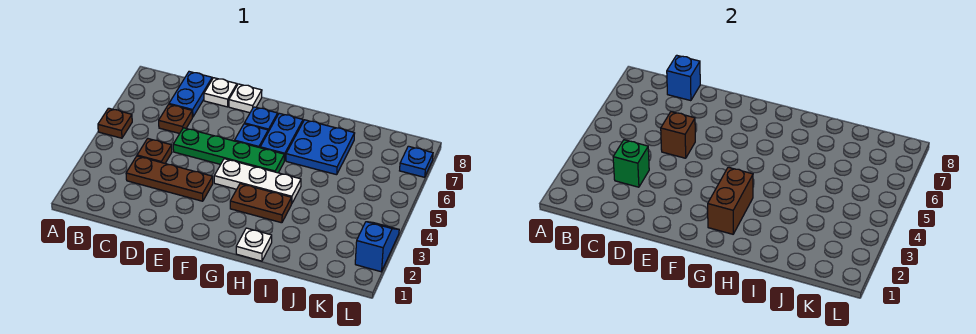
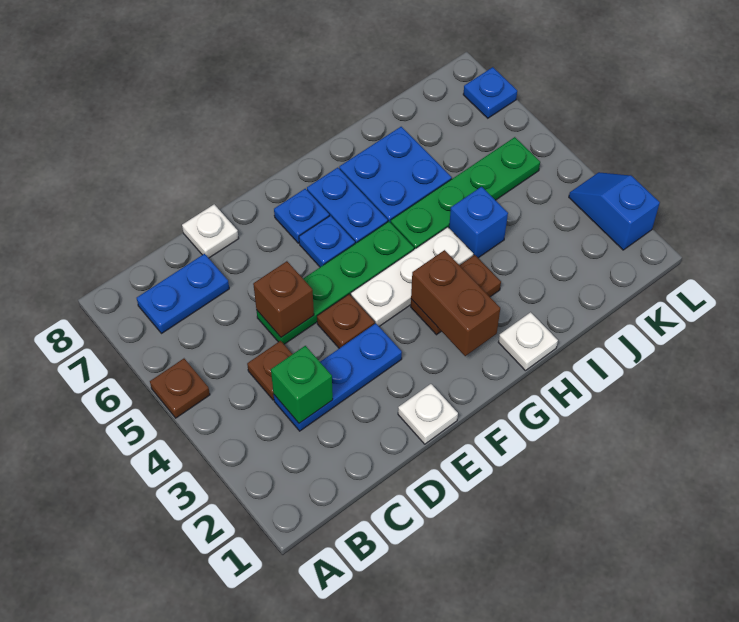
brown plate C3:E3 level 1 -> blue plate C3:E3 level 1
brown plate C6 level 1 -> brown plate E4 level 1
blue plate C7:C8 level 1 -> blue plate B7:C7 level 1
blue brick C8 level 2 -> blue brick I4 level 1
white plate E8 level 1 -> white plate E1 level 1
none -> green plate H5:K5 level 1

